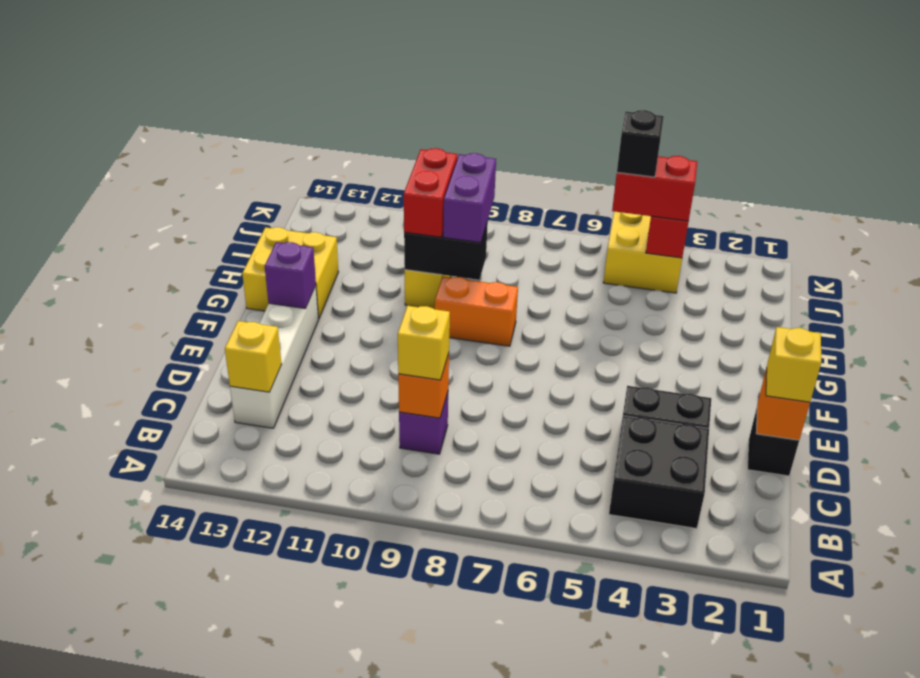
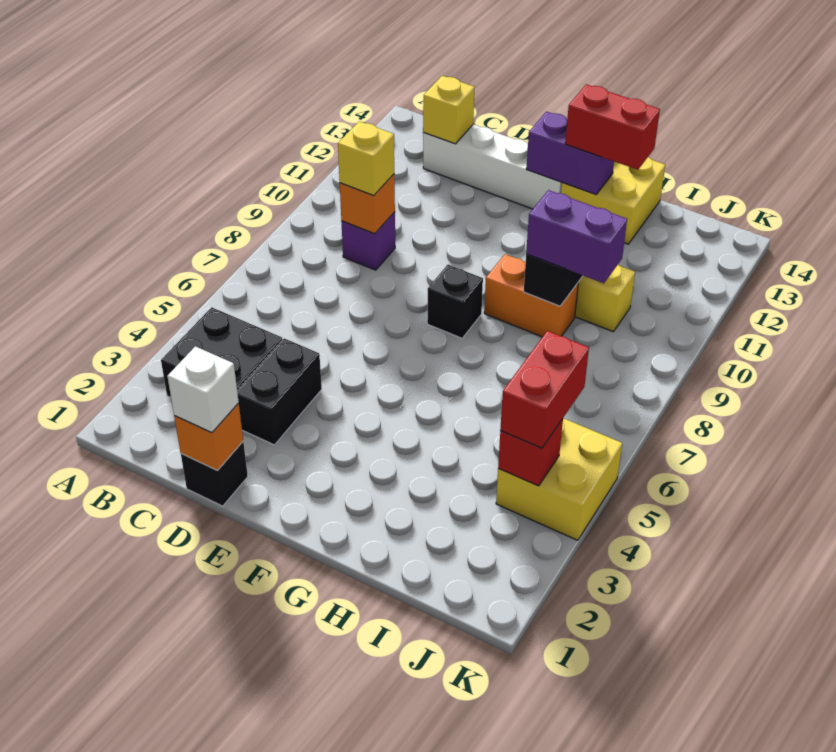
yellow brick D1 level 3 -> white brick D1 level 3
purple brick F13 level 2 -> purple brick F13:G13 level 2
orange brick G8:G9 level 1 -> orange brick G9:H9 level 1
red brick H10:I10 level 3 -> red brick G13:H13 level 3
black brick J5 level 4 -> black brick F8 level 1

